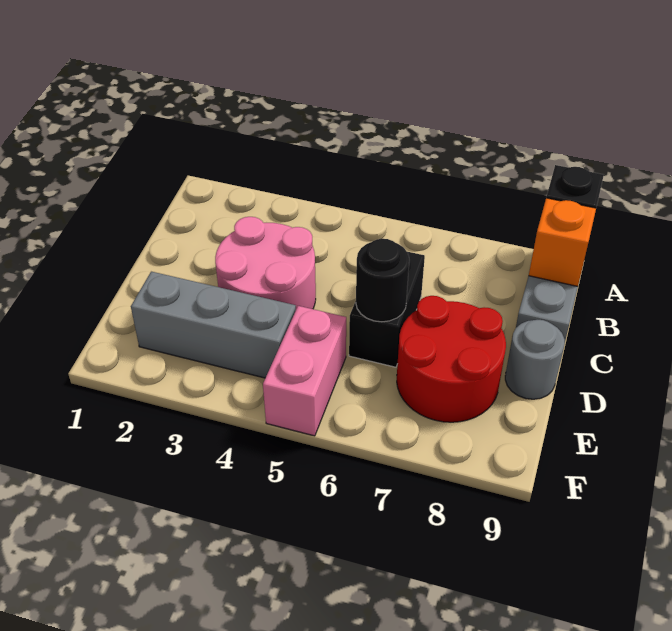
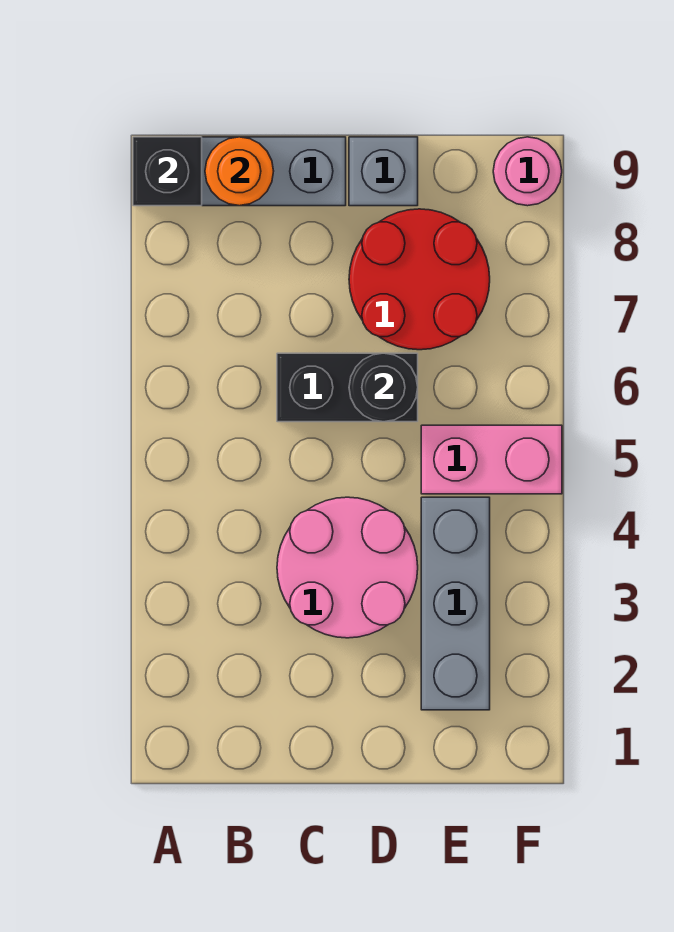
orange brick B9 level 2 -> orange round brick B9 level 2
grey round brick D9 level 1 -> grey brick D9 level 1
none -> pink round brick F9 level 1

